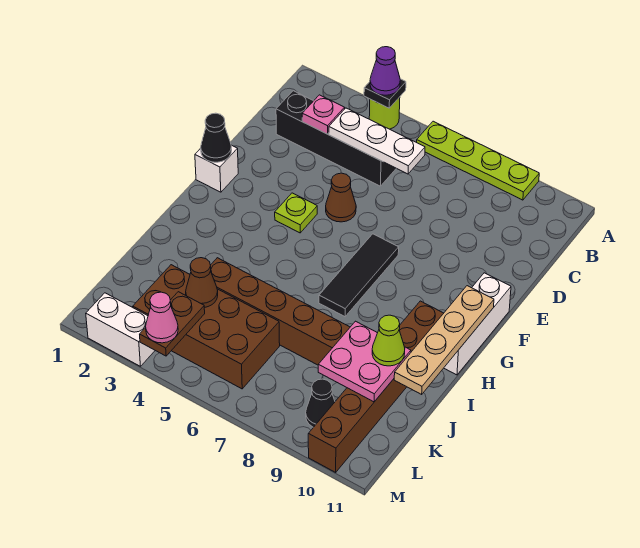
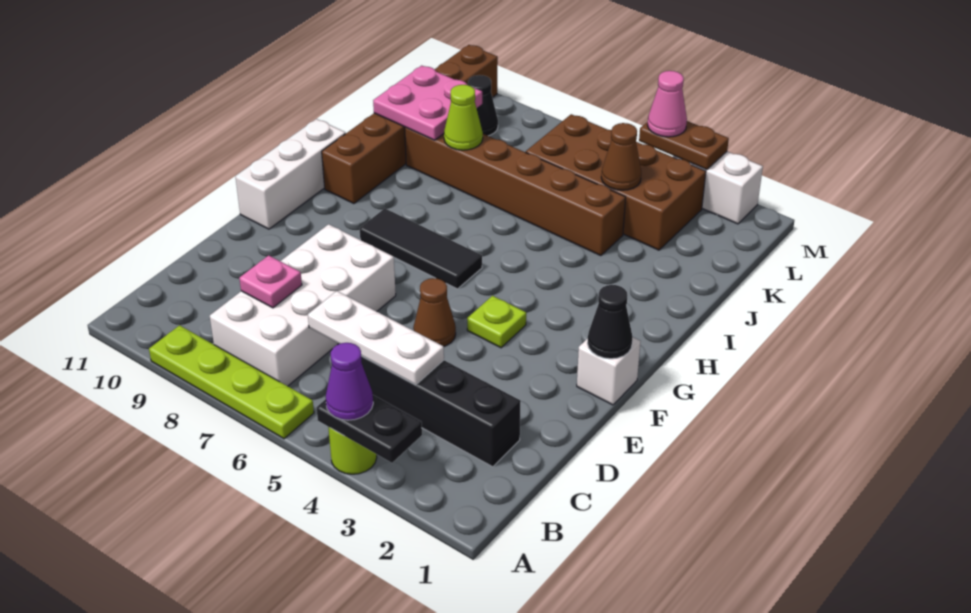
black plate A4 level 2 -> black plate A3:A4 level 2
none -> white brick B7:E8 level 1
pink plate C3 level 2 -> pink plate C8 level 2
black tile F7:H7 level 1 -> black tile G6:G8 level 1
tan plate G11:J11 level 2 -> none
lime cone J10 level 3 -> lime cone J8 level 2
brown plate L4:M4 level 2 -> brown plate M3:M4 level 2

